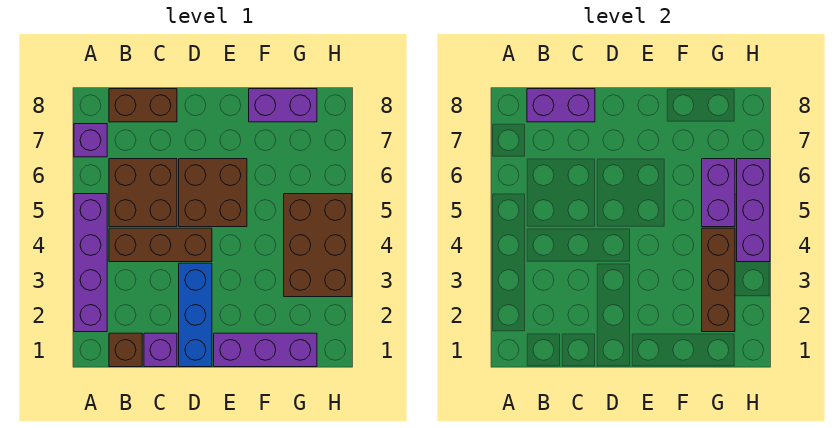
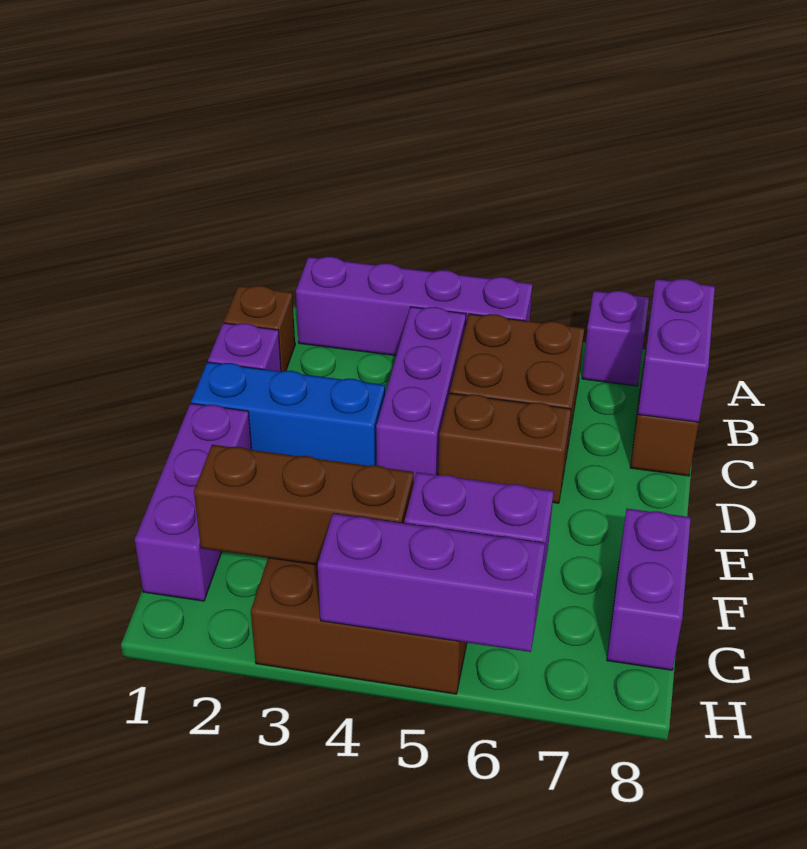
brown brick B4:D4 level 1 -> purple brick B4:D4 level 1
brown brick D5:E6 level 1 -> brown brick D5:D6 level 1

